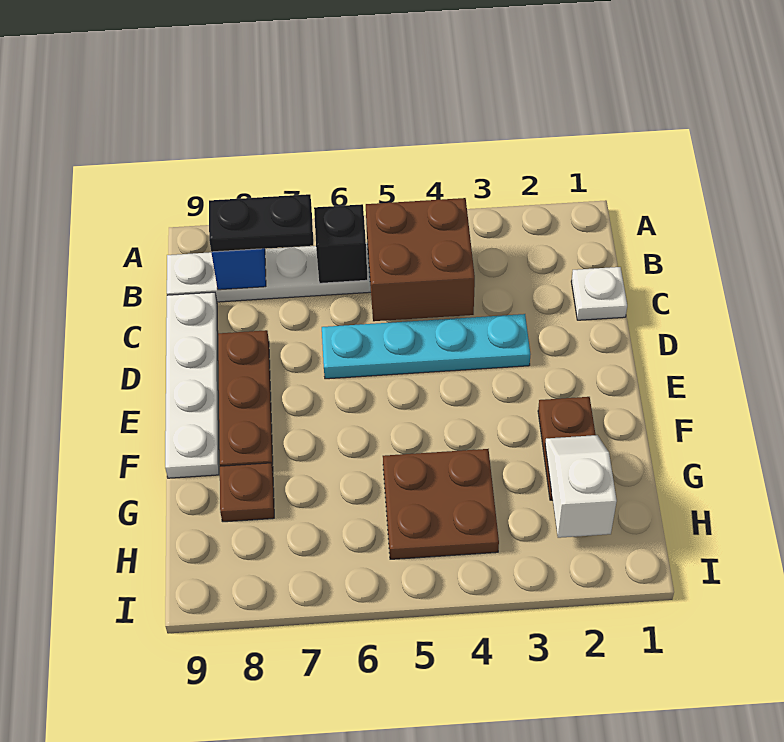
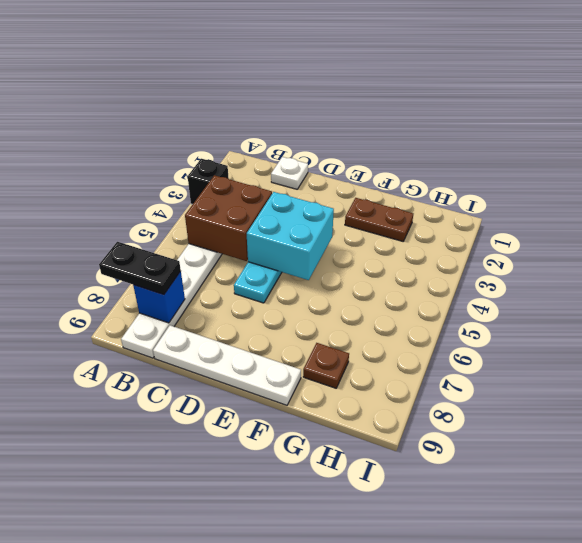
black brick B6 level 2 -> black brick A3 level 1
black plate B7:B8 level 3 -> black plate A8:B8 level 3
none -> cyan brick D4:E5 level 2
brown plate D8:F8 level 1 -> none
white slope G2:H2 level 2 top H -> none
brown plate G4:H5 level 1 -> none

